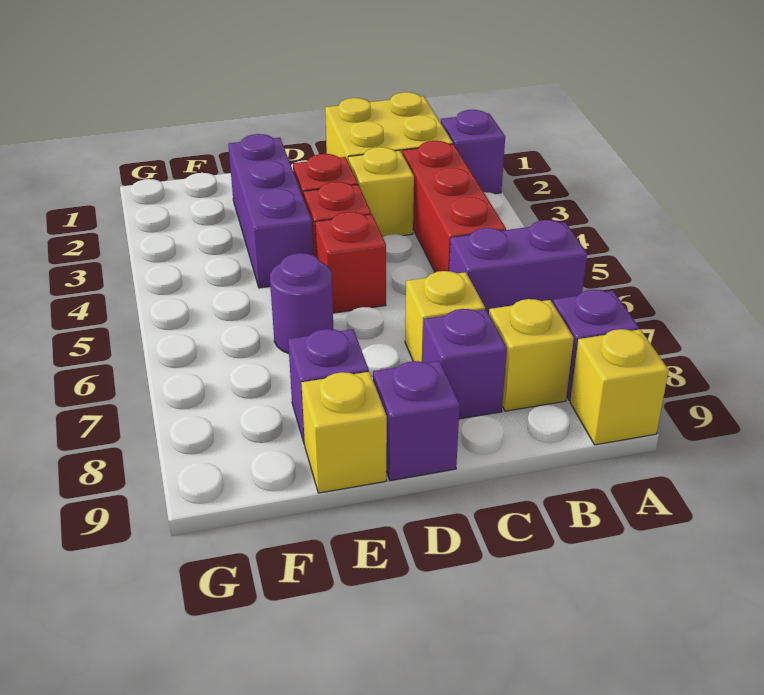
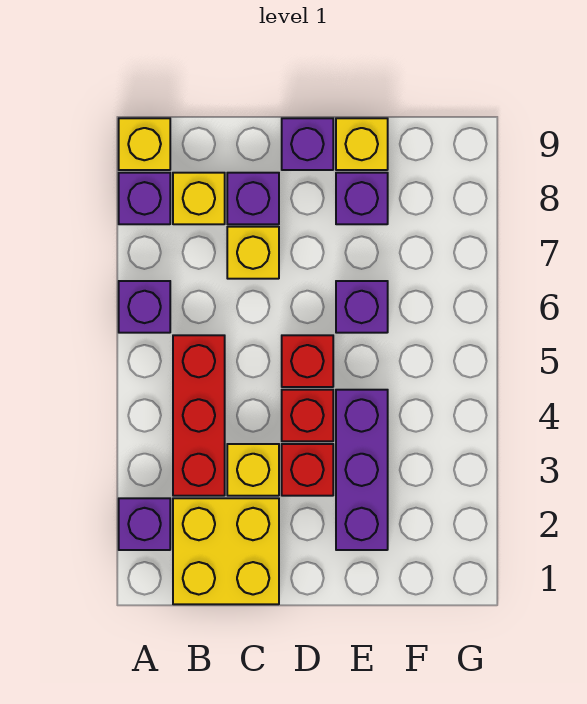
purple brick A6:B6 level 1 -> purple brick A6 level 1
purple round brick E6 level 1 -> purple brick E6 level 1

